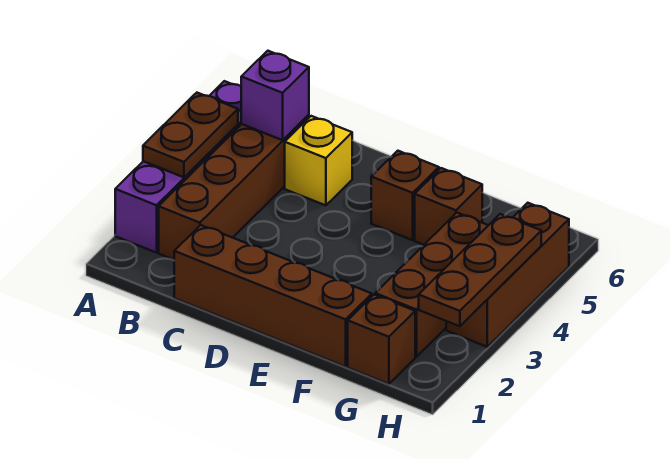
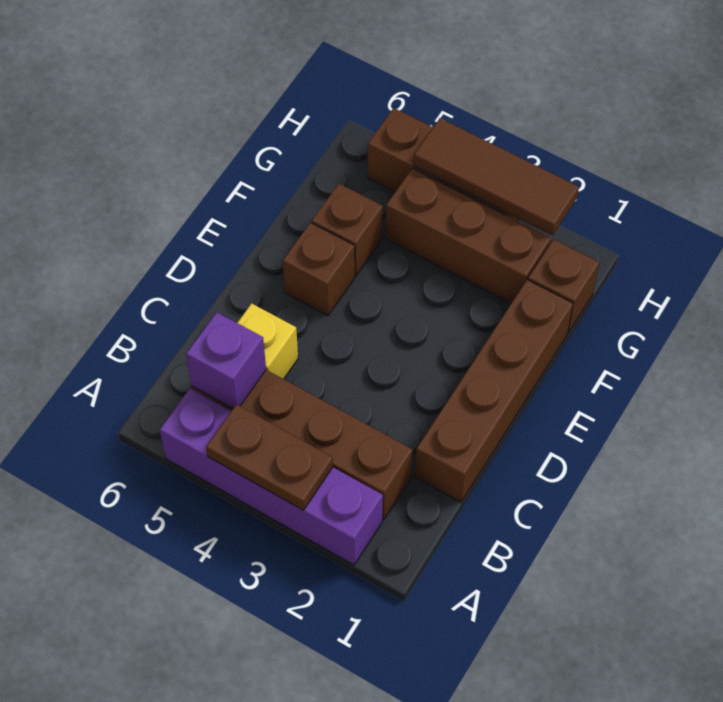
brown plate H2:H4 level 2 -> brown tile H2:H4 level 2

